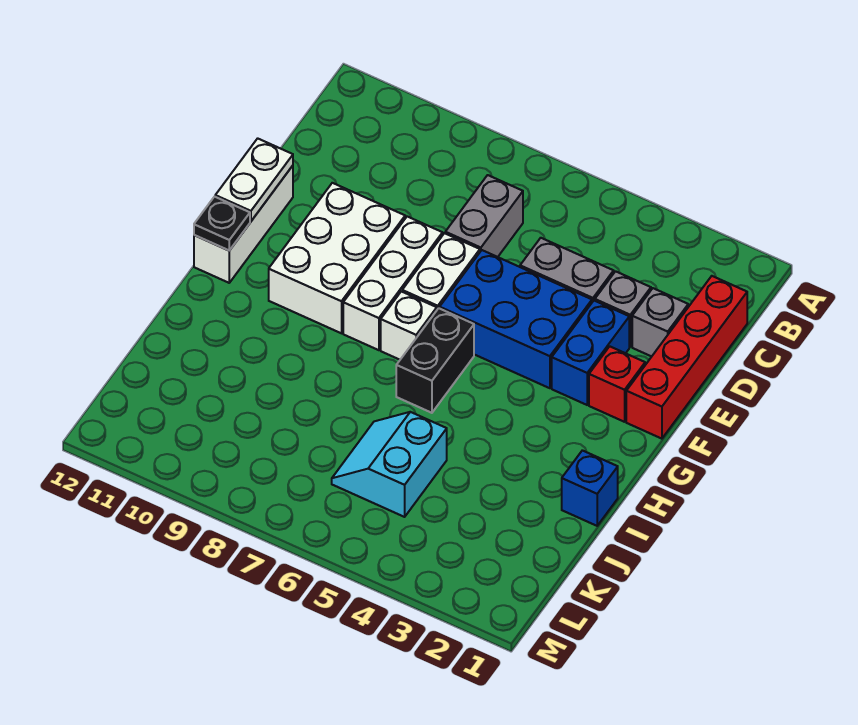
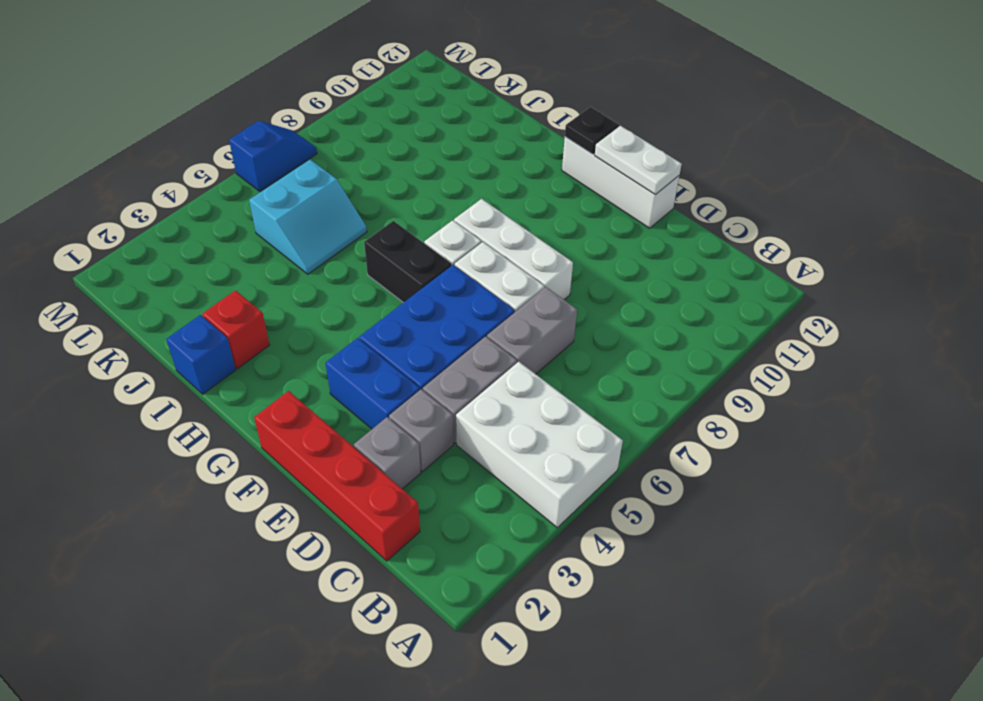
grey brick C7:D7 level 1 -> grey brick D6:D7 level 1
white brick E9:G10 level 1 -> white brick A4:C5 level 1
red brick F2 level 1 -> red brick I2 level 1
cyan slope J5:K6 level 1 top 5 -> cyan slope J5:K6 level 1 top K
none -> blue slope M6:M7 level 1 top 6

